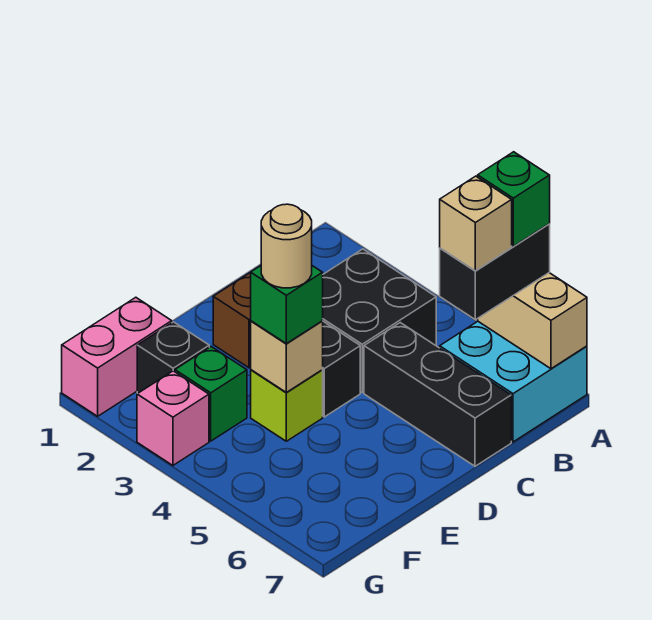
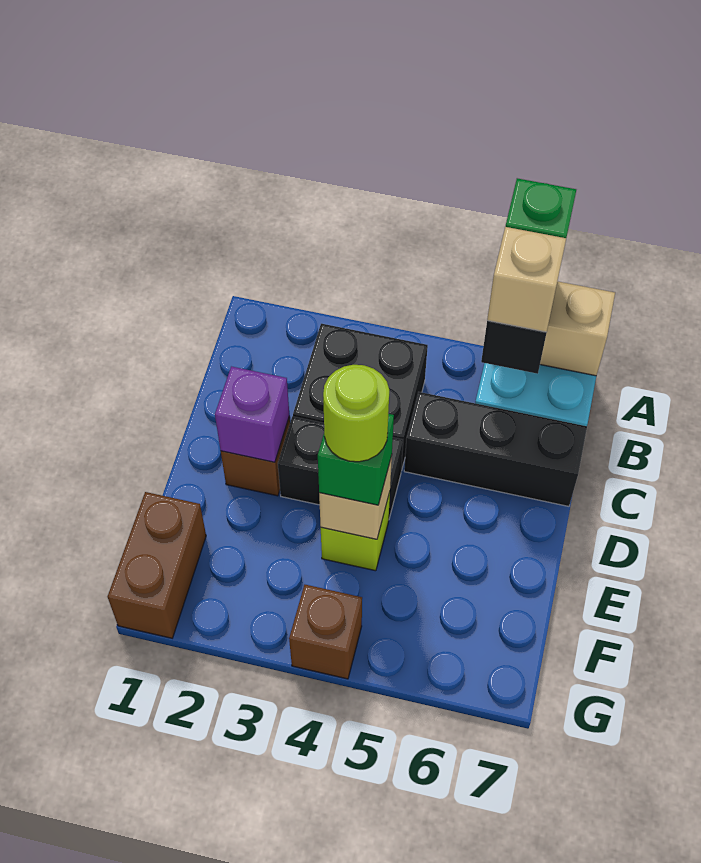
none -> purple brick D2 level 2
tan round brick E4 level 4 -> lime round brick E4 level 4
pink brick F1:G1 level 1 -> brown brick F1:G1 level 1
black brick F2 level 1 -> none
green brick F3 level 1 -> none
pink brick G3 level 1 -> none
none -> brown brick G4 level 1

